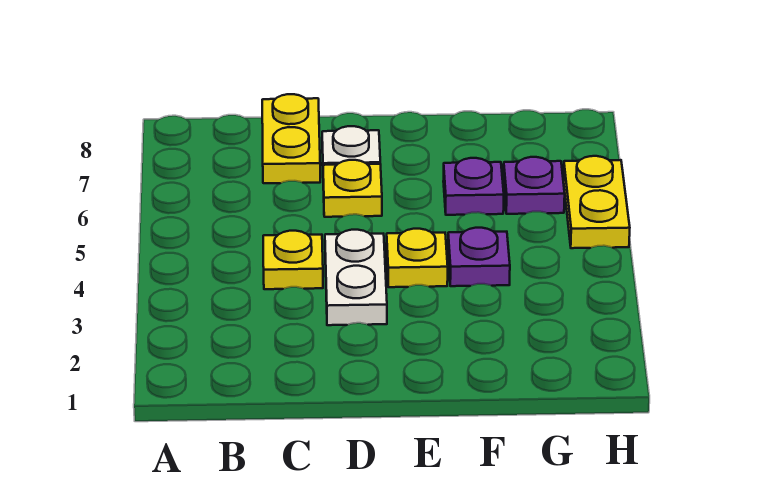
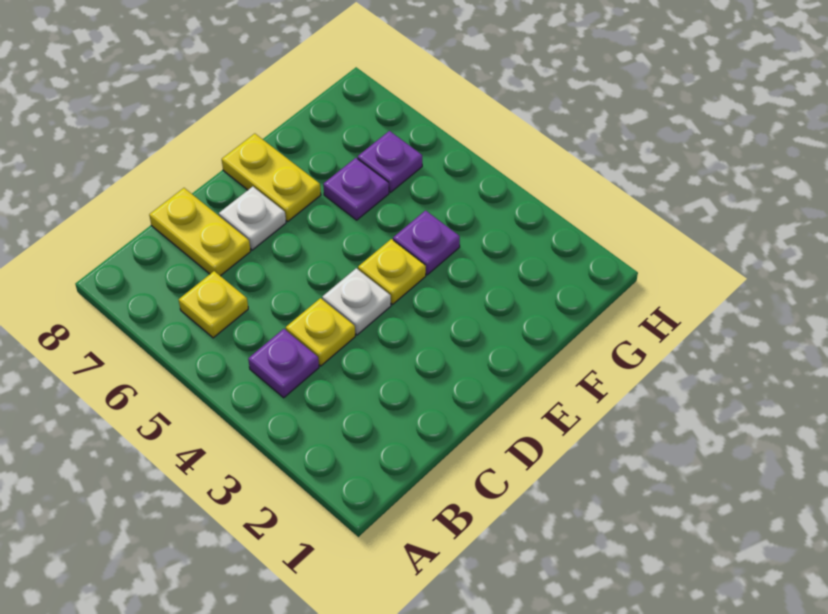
none -> purple plate B4 level 1
white plate D3:D4 level 1 -> white plate D4 level 1
yellow plate D6 level 1 -> yellow plate B6 level 1
yellow plate H5:H6 level 1 -> yellow plate E7:E8 level 1

